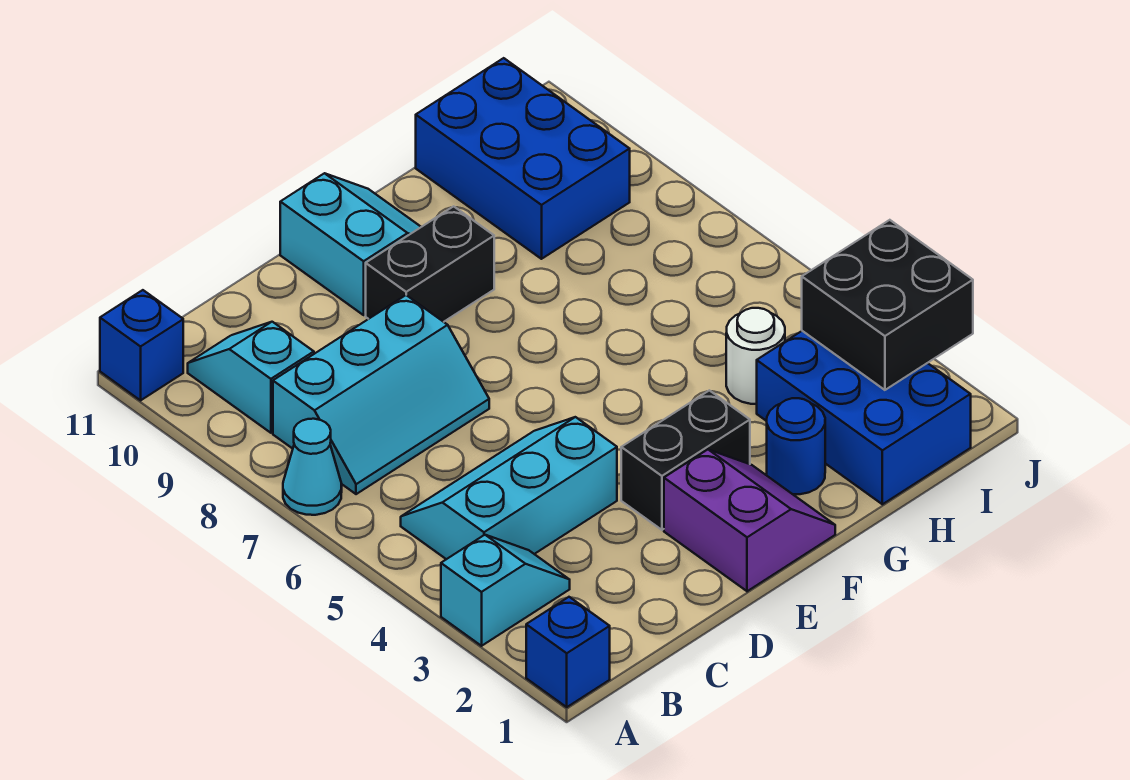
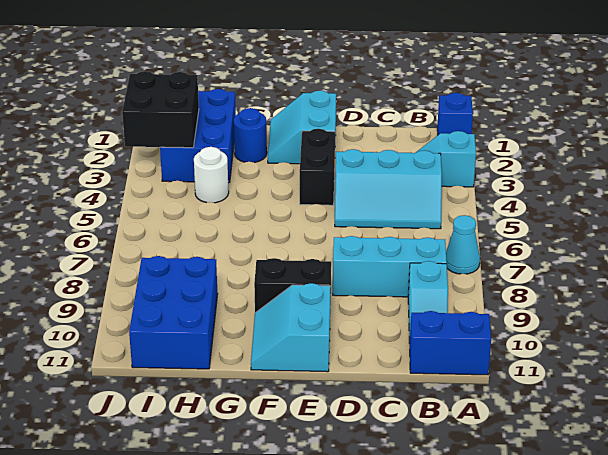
blue brick A11 level 1 -> blue brick A11:B11 level 1
purple slope E1:F2 level 1 top E -> cyan slope E1:F2 level 1 top E
black brick E3:F3 level 1 -> black brick E3:E4 level 1

